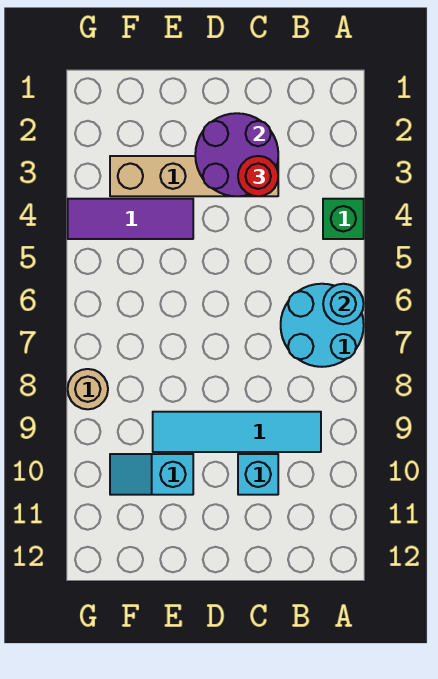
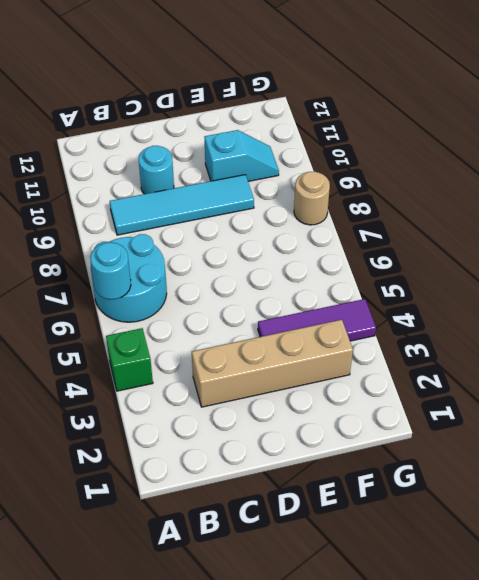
purple round brick C2:D3 level 2 -> none
red round brick C3 level 3 -> none
cyan brick C10 level 1 -> cyan round brick C10 level 1

